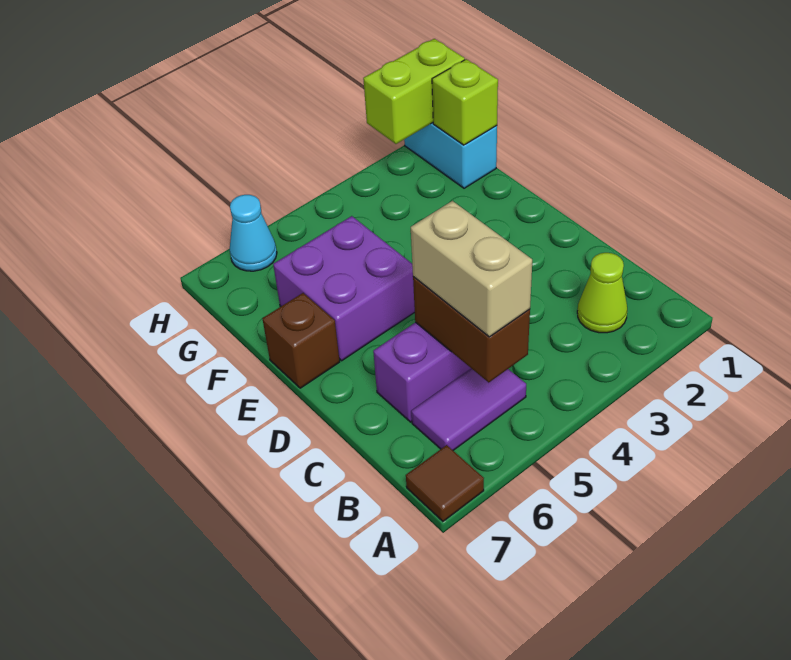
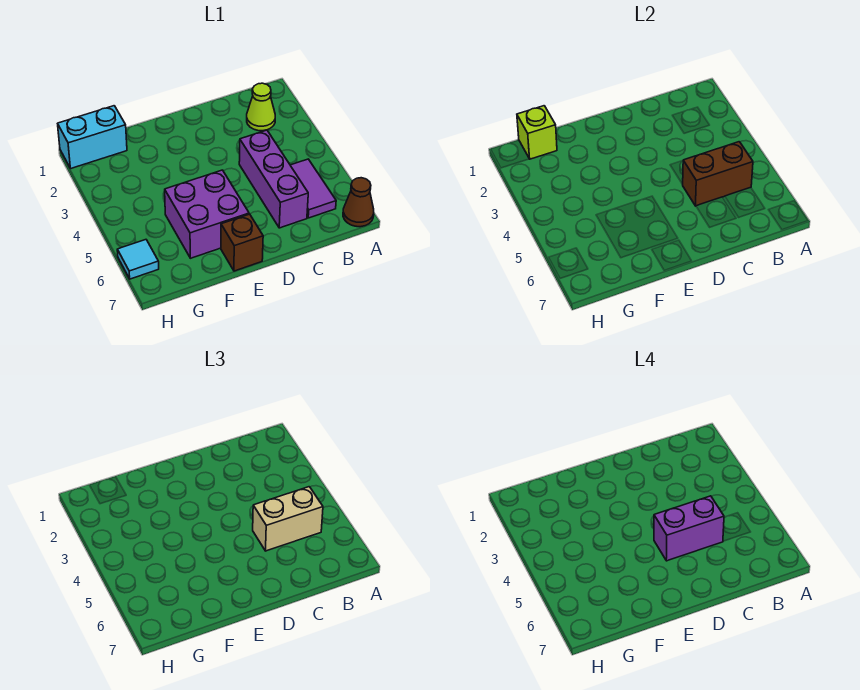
brown tile A7 level 1 -> brown cone A7 level 1
none -> purple brick C5:D5 level 4
lime brick H1:H2 level 2 -> none
cyan cone H6 level 1 -> cyan tile H6 level 1

